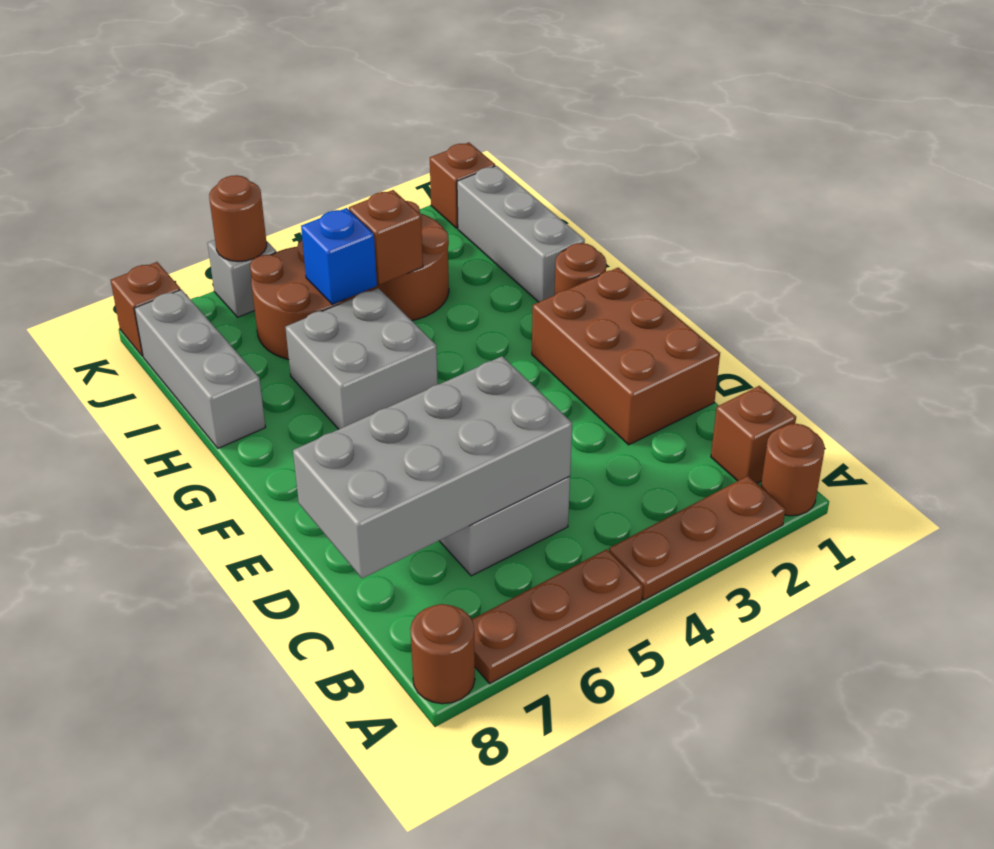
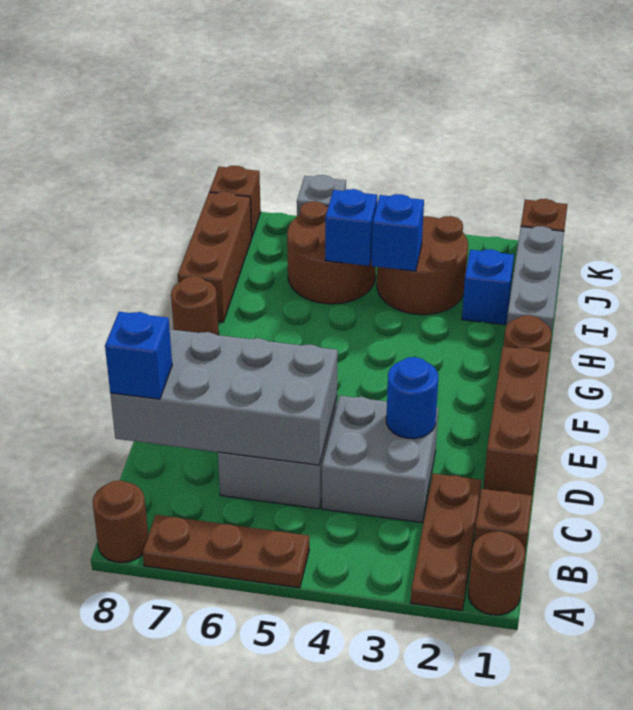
brown plate A2:A4 level 1 -> brown plate A2:C2 level 1
none -> blue brick C8 level 3
brown brick D1:F2 level 1 -> brown brick D1:F1 level 1
none -> blue round brick D3 level 2
grey brick G5:H6 level 1 -> grey brick C3:D4 level 1
grey brick H8:J8 level 1 -> brown brick H8:J8 level 1
none -> blue brick I2 level 1
brown brick I4 level 2 -> blue brick I4 level 2
brown round brick K6 level 2 -> brown round brick G8 level 1

